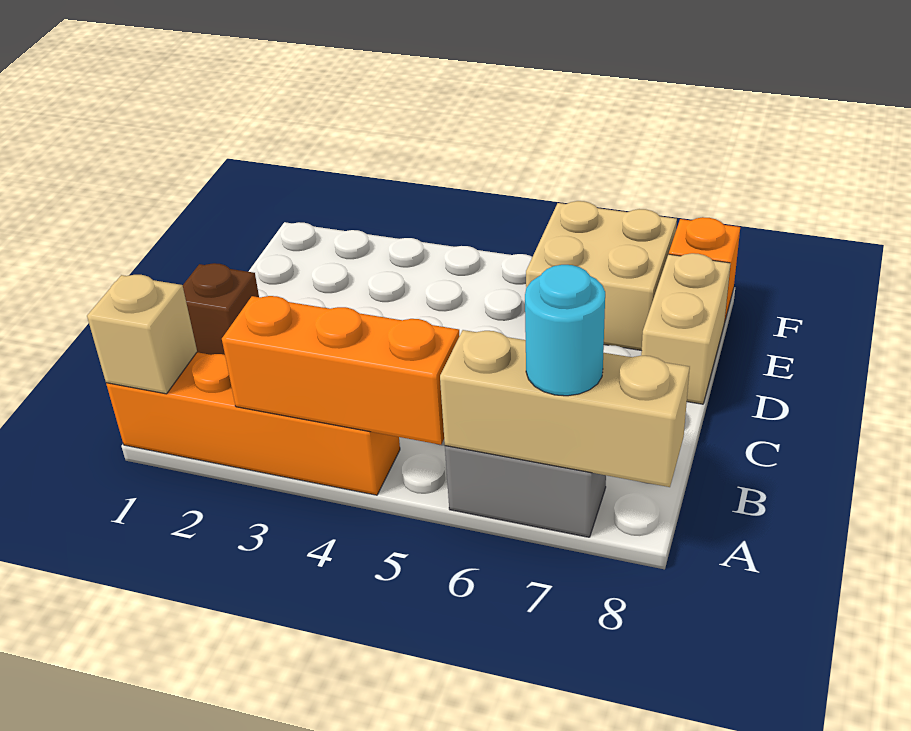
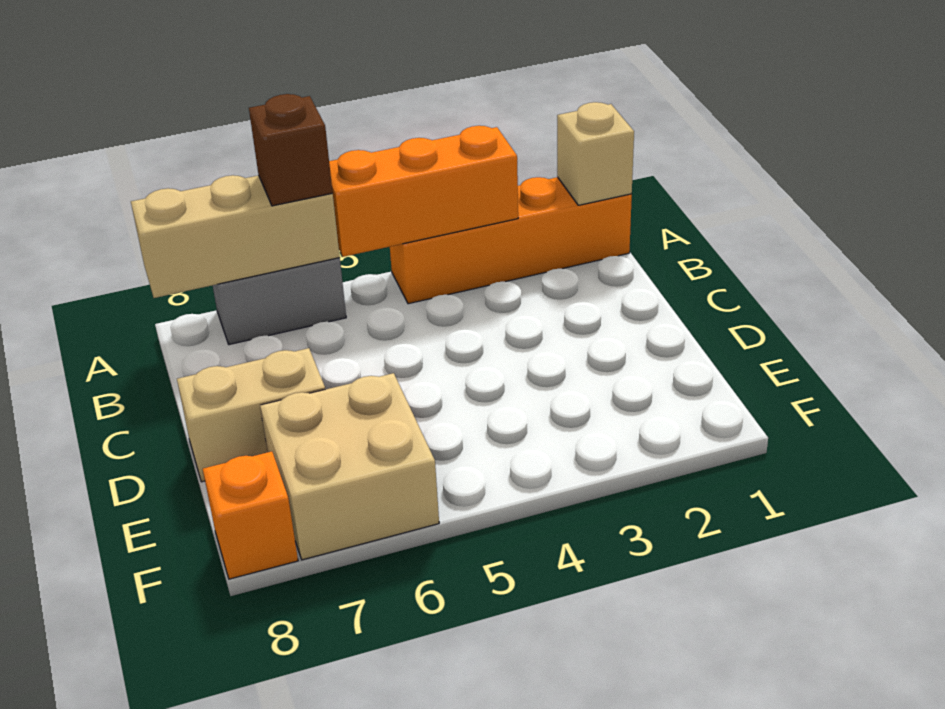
cyan round brick A7 level 3 -> none
brown brick C1 level 1 -> brown brick A6 level 3
tan brick D8:E8 level 1 -> tan brick D7:D8 level 1

